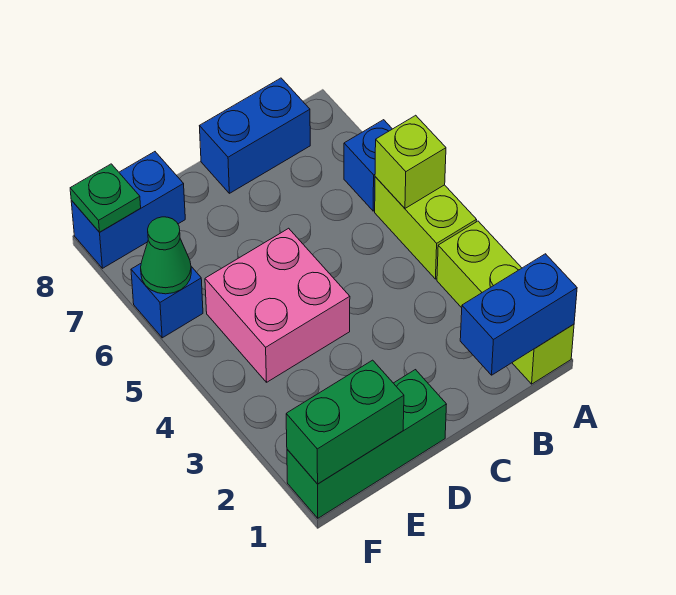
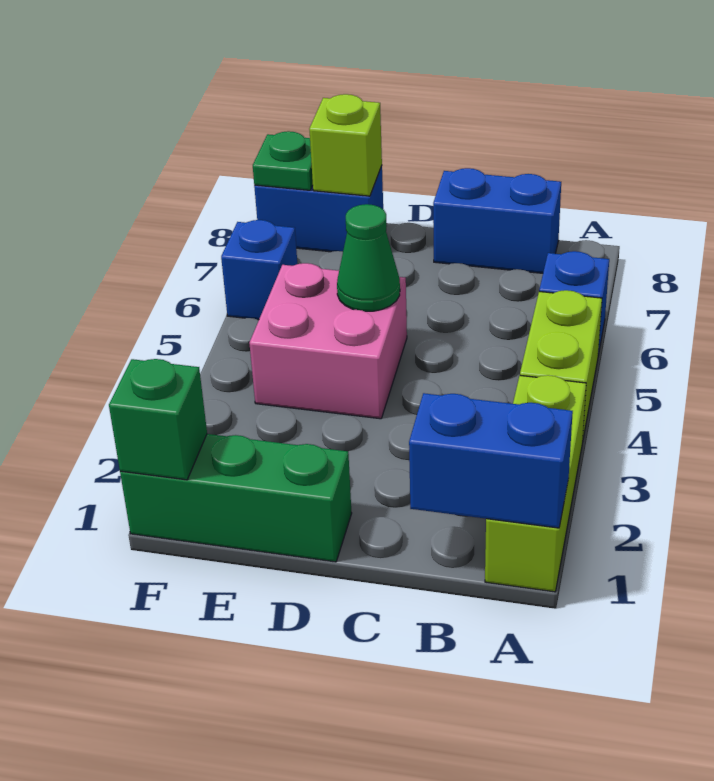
lime brick A5 level 2 -> lime brick E8 level 2
green brick E1:F1 level 2 -> green brick F1 level 2
green cone F6 level 2 -> green cone D5 level 2

